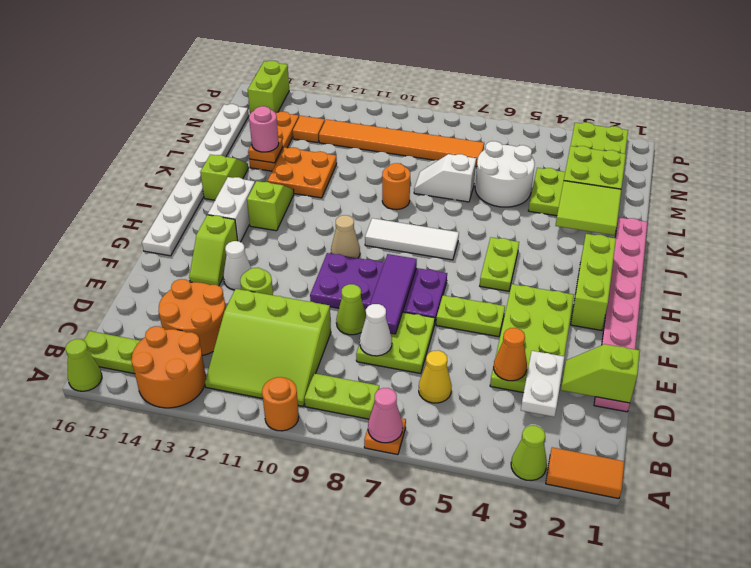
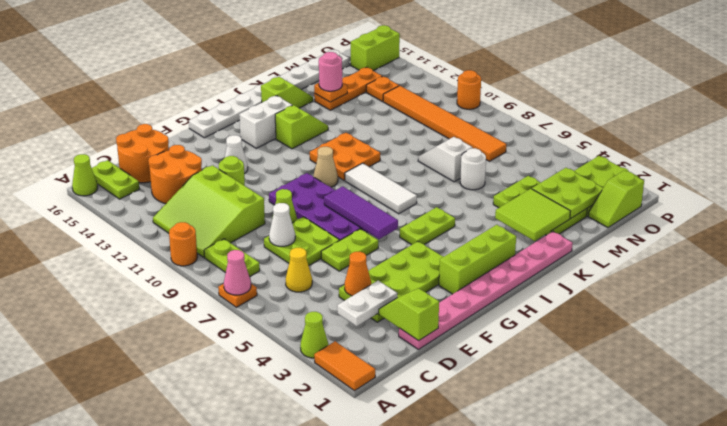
orange round brick A13:B14 level 1 -> orange round brick C15:D16 level 1
purple tile E8:G8 level 2 -> purple tile G6:G8 level 2
lime plate F5:F6 level 1 -> lime plate E6:F6 level 1
lime slope F14:G14 level 1 top G -> lime slope N1:O1 level 1 top O
orange round brick K9 level 1 -> orange round brick P10 level 1
orange plate K12:L13 level 1 -> orange plate I10:J11 level 1
white round brick L5:M6 level 1 -> white round brick L6 level 1
orange tile N13 level 1 -> orange plate N13 level 1

